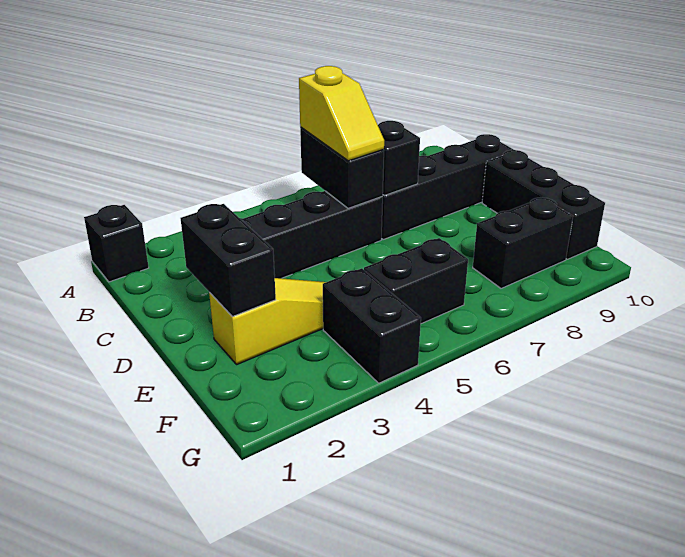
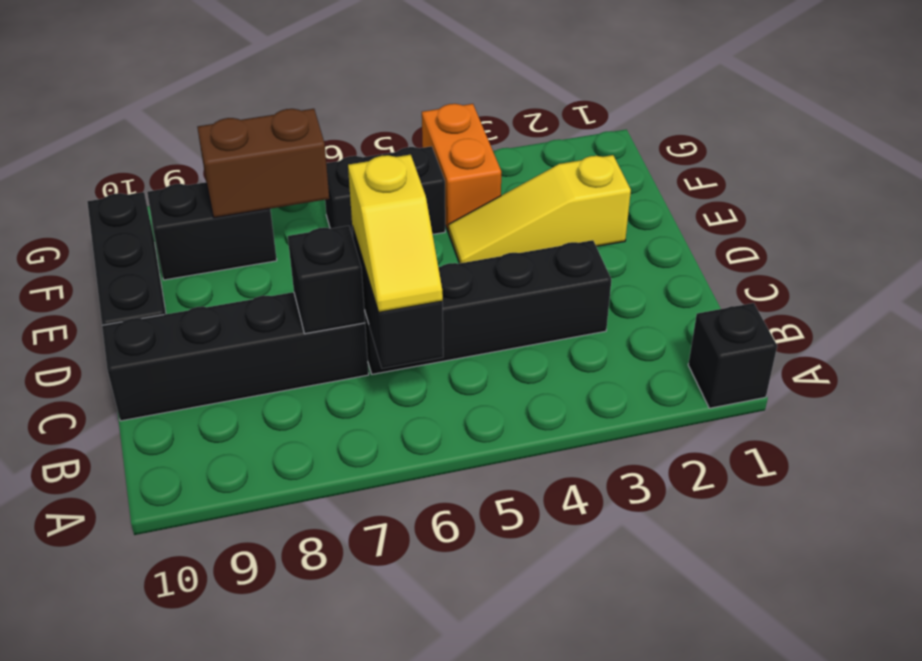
yellow slope B6:C6 level 3 top B -> yellow slope B6:C6 level 3 top C
black brick D2:E2 level 2 -> none
black brick F4:G4 level 1 -> orange brick F4:G4 level 1
none -> brown brick F7:F8 level 2

